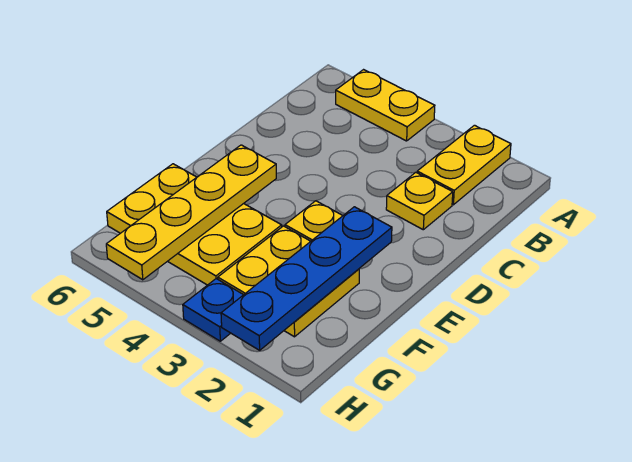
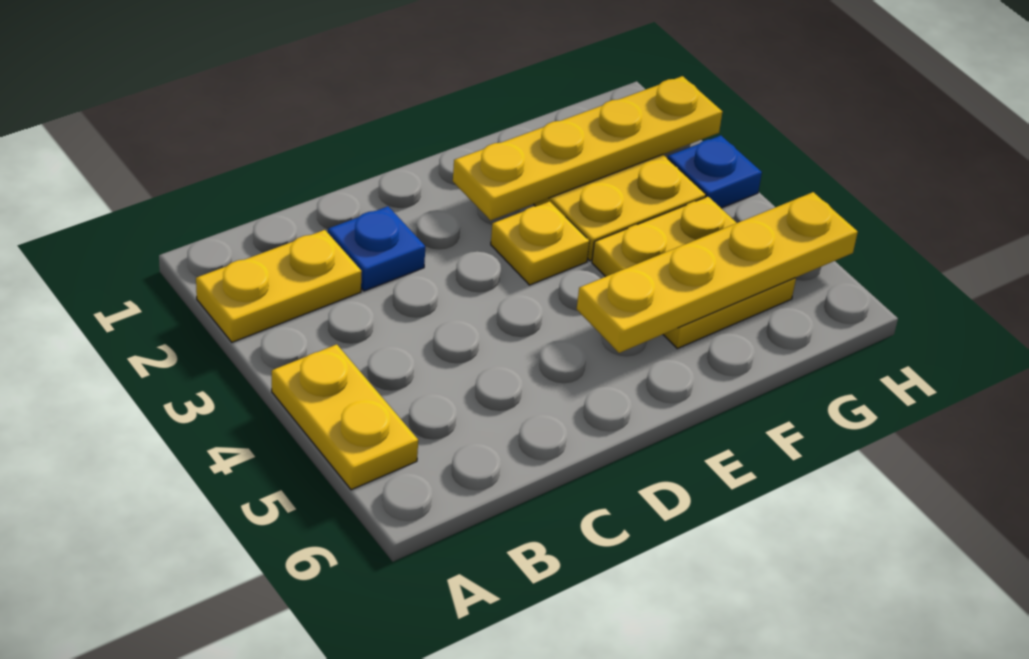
yellow plate C2 level 1 -> blue plate C2 level 1
blue plate E2:H2 level 2 -> yellow plate E2:H2 level 2
yellow plate F4:G6 level 1 -> yellow plate F4:G5 level 1

